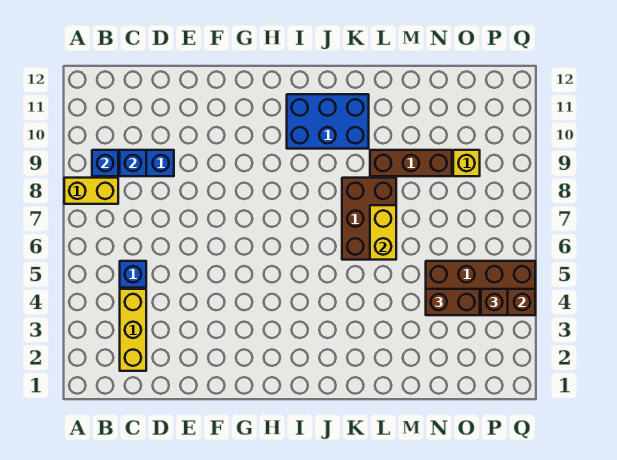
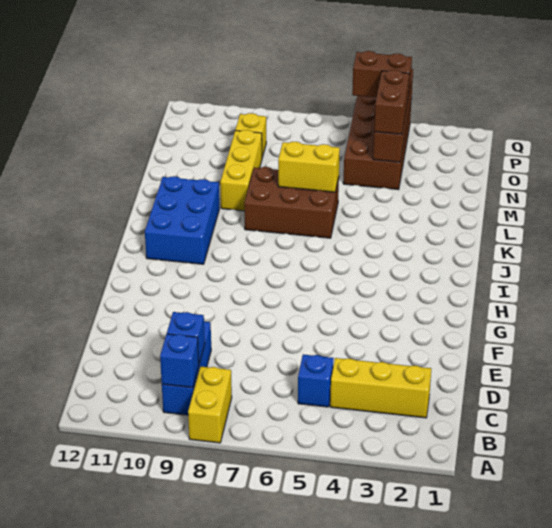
brown brick L9:N9 level 1 -> yellow brick L9:N9 level 1
brown brick P4 level 3 -> brown brick P4:P5 level 3

